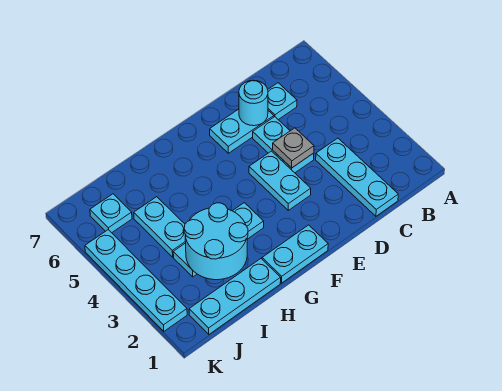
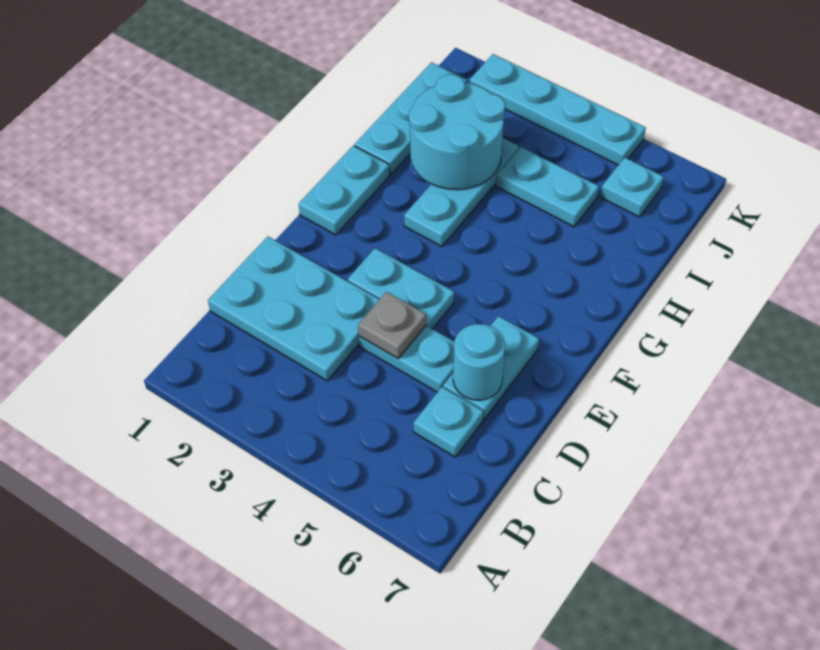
cyan plate C1:C3 level 1 -> cyan plate C1:D3 level 1

